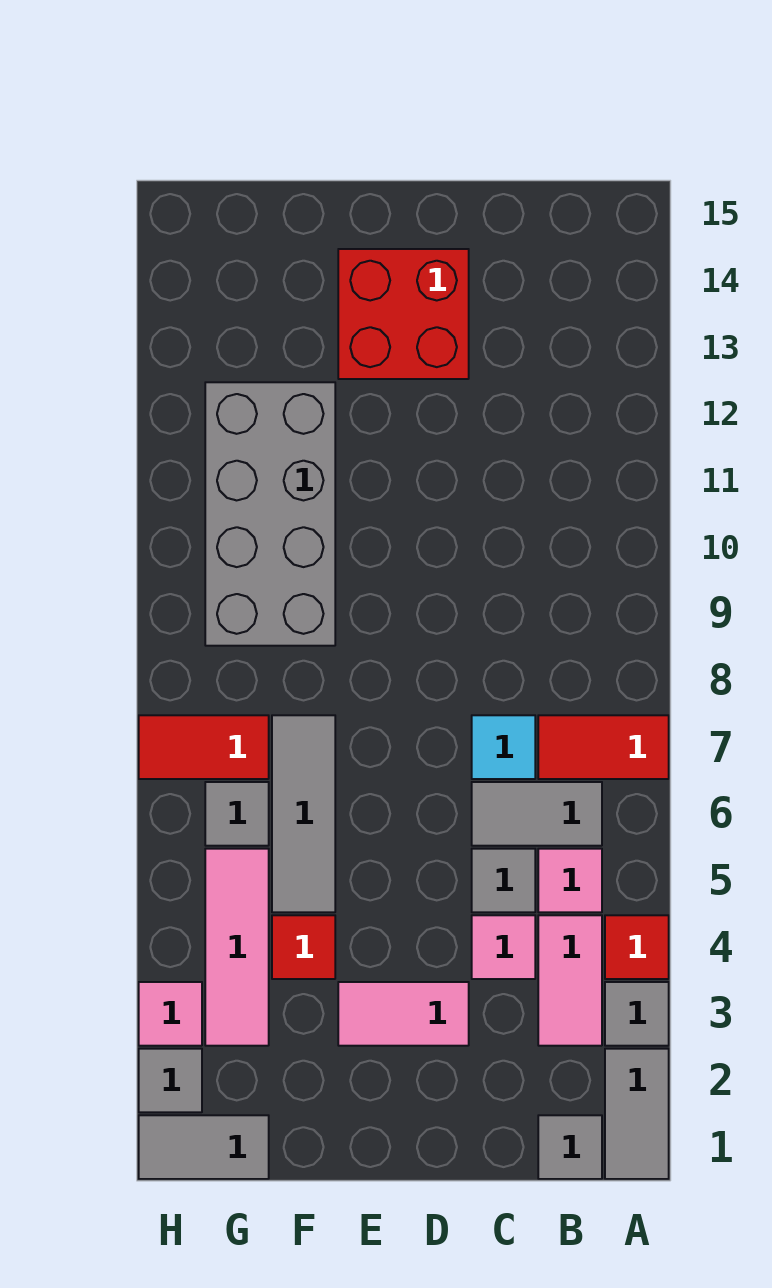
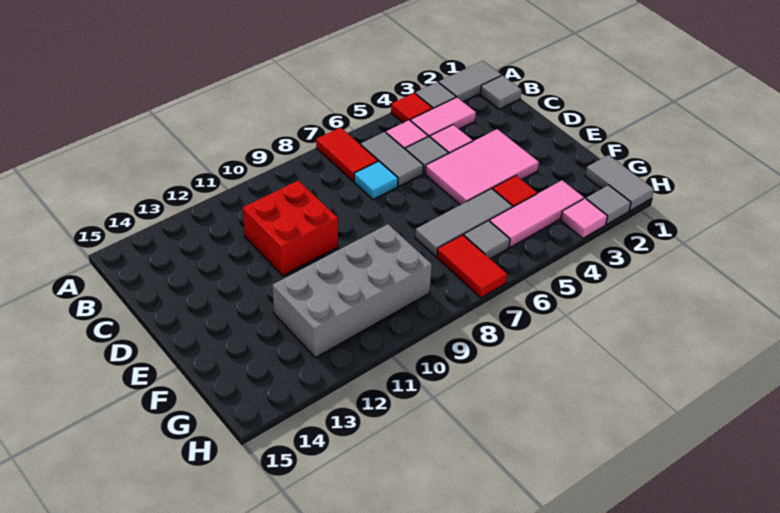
pink tile D3:E3 level 1 -> pink tile D3:E5 level 1
red brick D13:E14 level 1 -> red brick C10:D11 level 1

